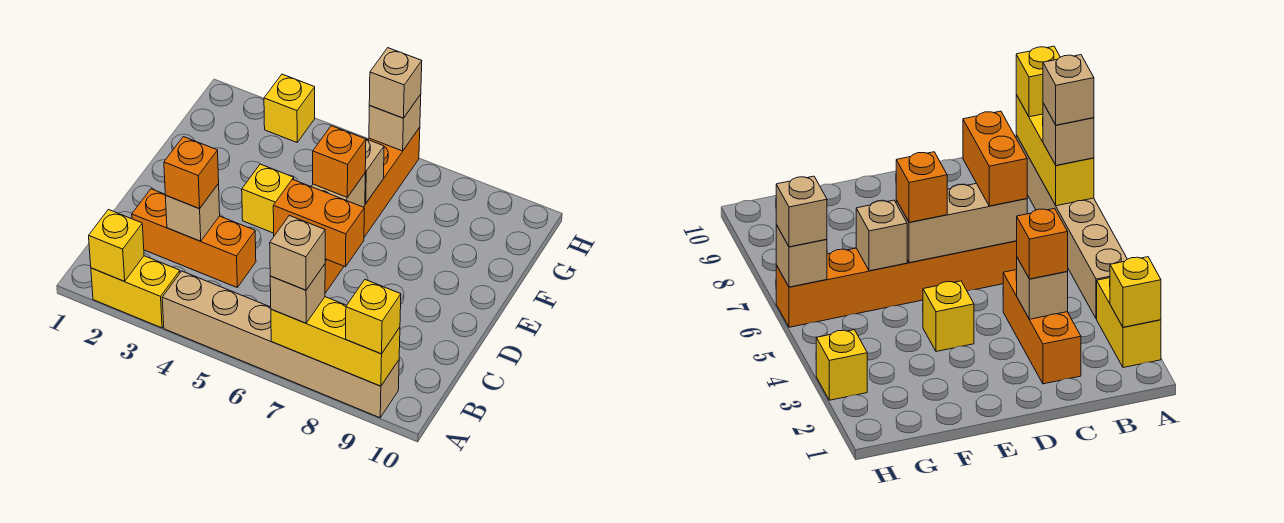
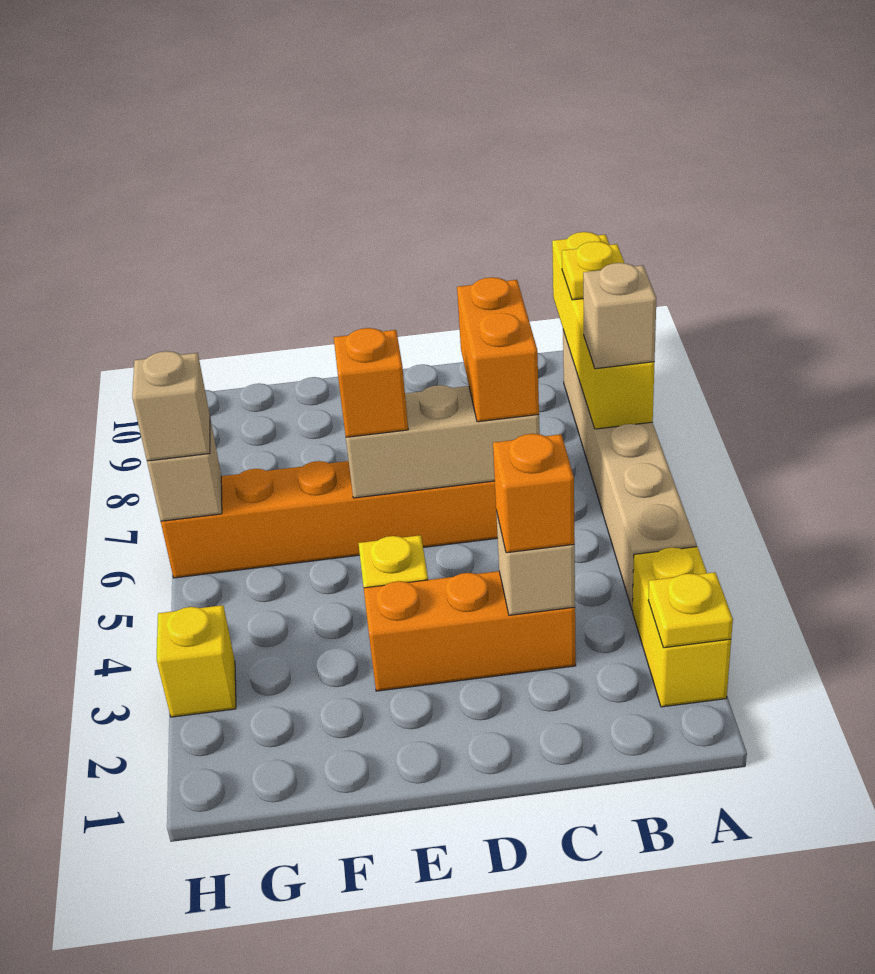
yellow brick A2 level 2 -> yellow plate A2 level 2
yellow brick A7:A9 level 2 -> yellow brick A7:A10 level 2
tan brick A7 level 4 -> none
yellow brick A9 level 3 -> yellow plate A9 level 3
orange brick C2:C4 level 1 -> orange brick C3:E3 level 1
tan brick F6 level 2 -> none

